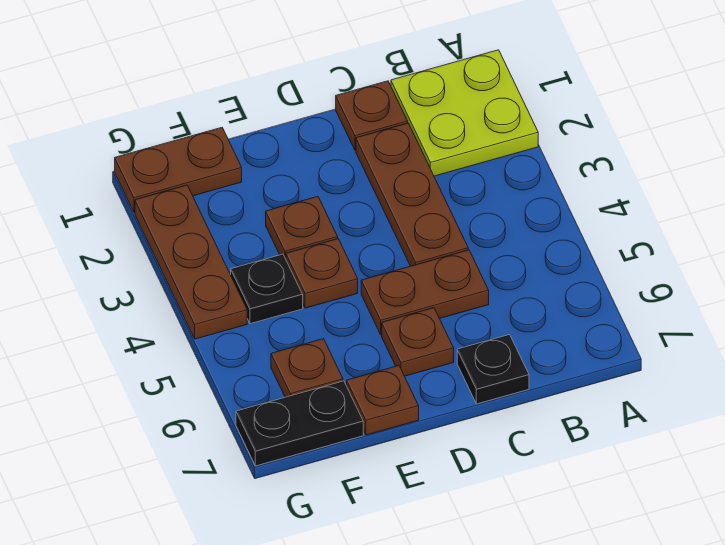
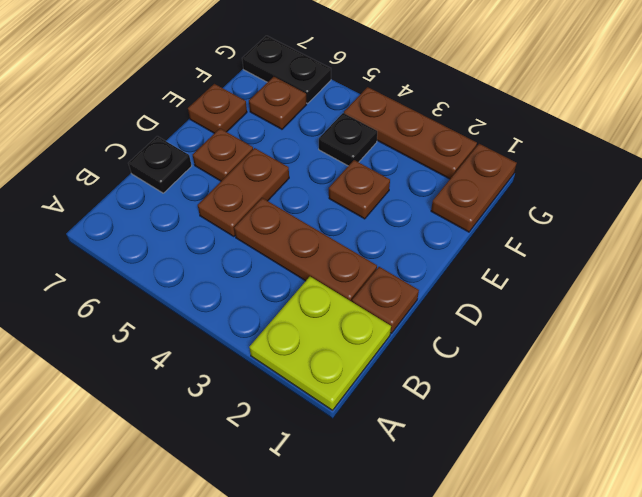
brown plate E4 level 1 -> none
black plate F7:G7 level 1 -> black plate G6:G7 level 1

